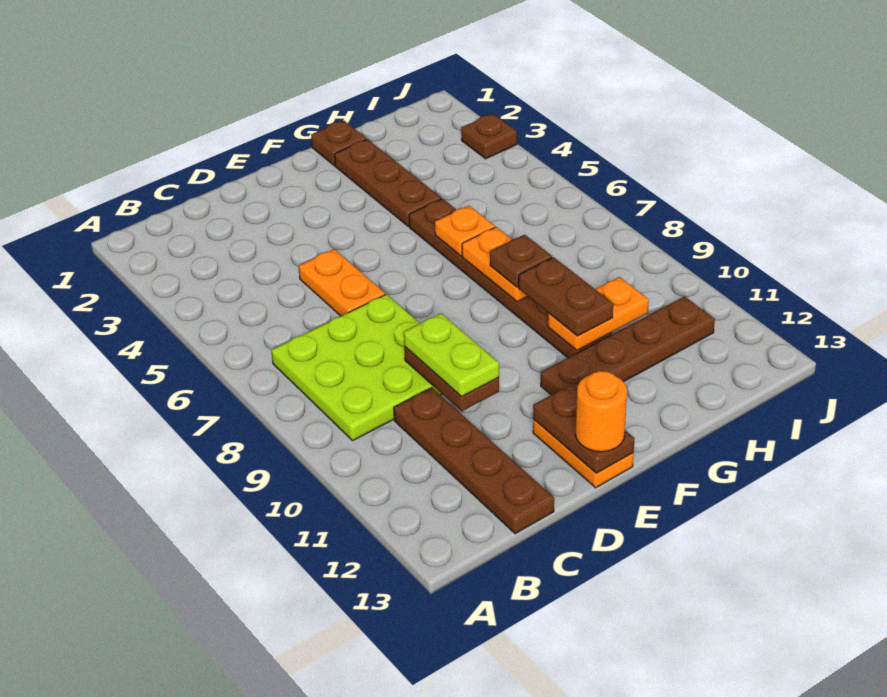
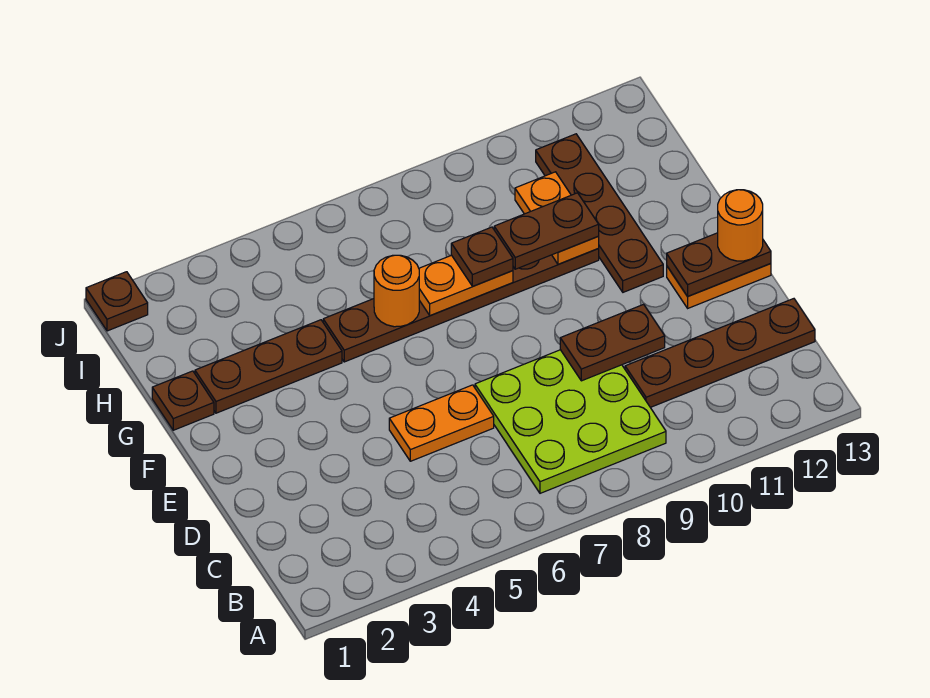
lime plate D9:D10 level 3 -> none
orange plate G6 level 2 -> orange round brick G6 level 2
brown plate J3 level 1 -> brown plate J1 level 1

